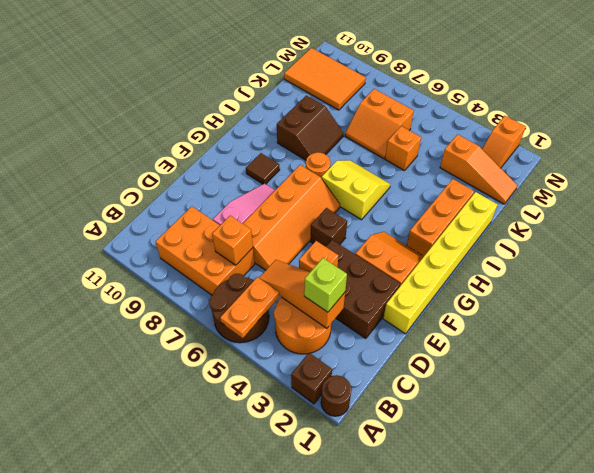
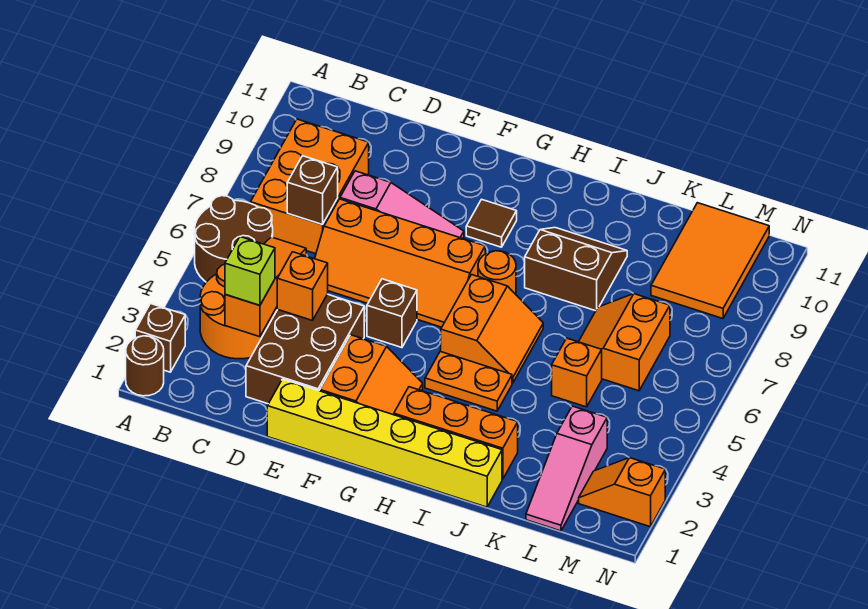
orange plate A5:B5 level 2 -> orange plate H4:I4 level 1
orange brick C7 level 2 -> brown brick C7 level 2
yellow slope H5:I6 level 1 top H -> orange slope H5:I6 level 1 top H
brown slope I8:J9 level 1 top 9 -> brown slope I8:J9 level 1 top 8
orange slope L1:L3 level 1 top 3 -> pink slope L1:L3 level 1 top 3

